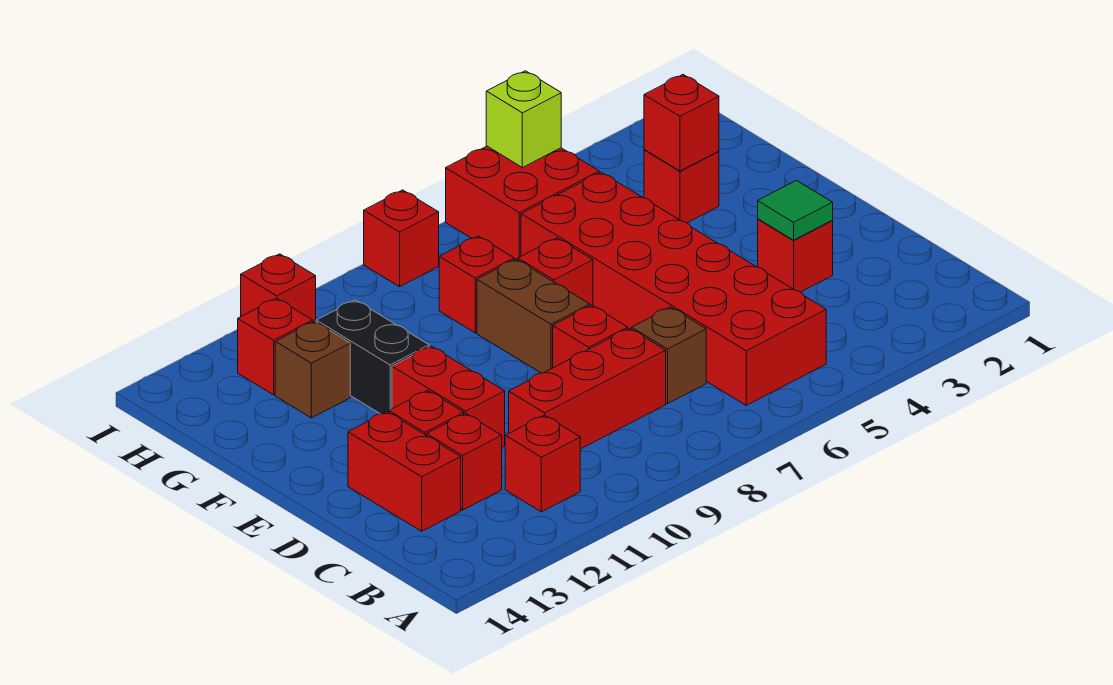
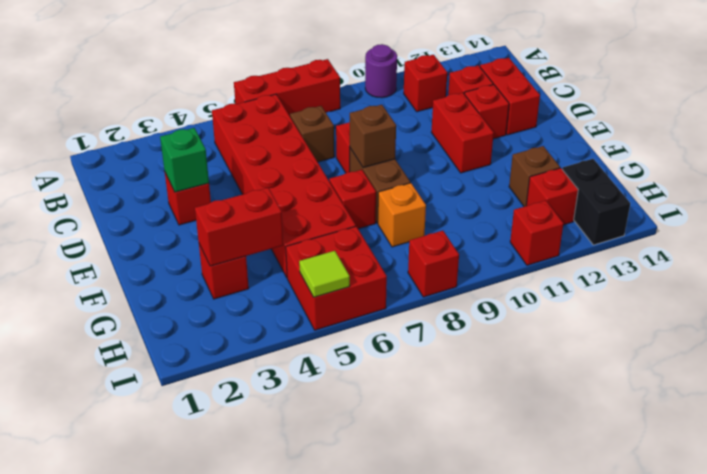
none -> purple round brick A10 level 1
red brick C8:C10 level 1 -> red brick A6:A8 level 1
green tile D3 level 2 -> green brick D3 level 2
none -> brown brick E8 level 2
black brick F11:G11 level 1 -> black brick H13:I13 level 1
red brick G3 level 2 -> red brick G3:G4 level 2
red brick G8 level 1 -> orange brick G8 level 1
lime brick I5 level 2 -> lime tile I5 level 2

